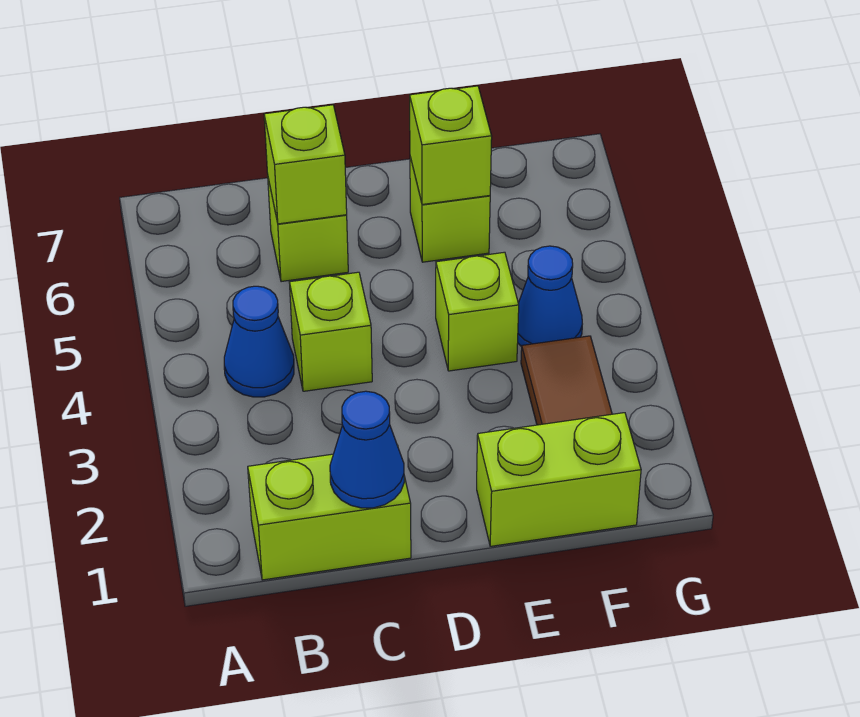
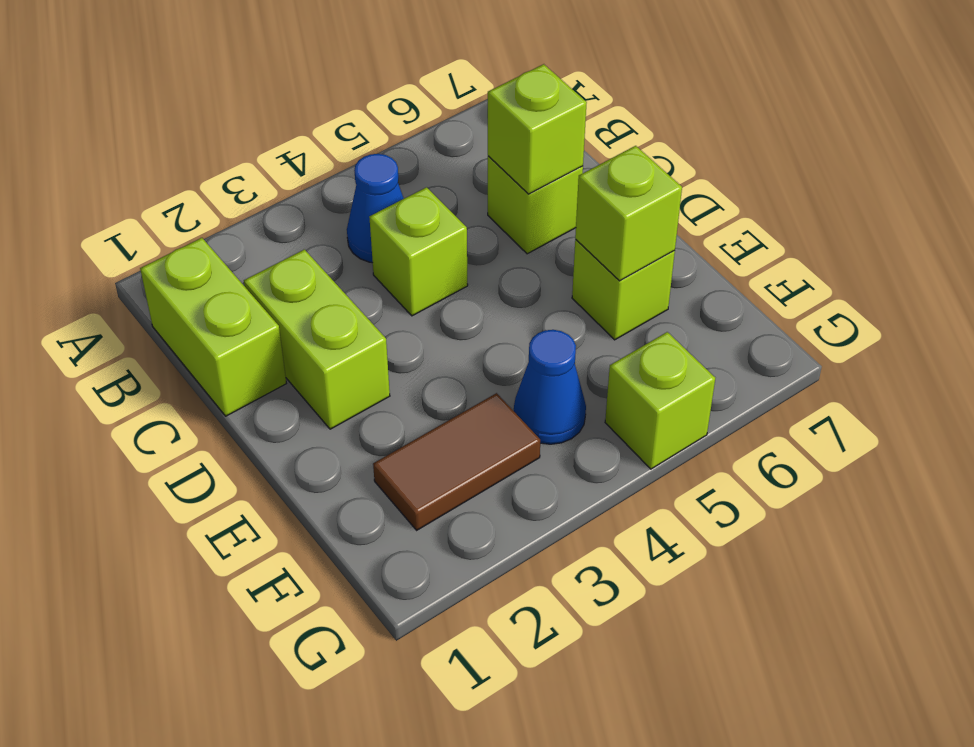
blue cone C1 level 2 -> none
lime brick E1:F1 level 1 -> lime brick C2:D2 level 1
lime brick E4 level 1 -> lime brick G5 level 1

